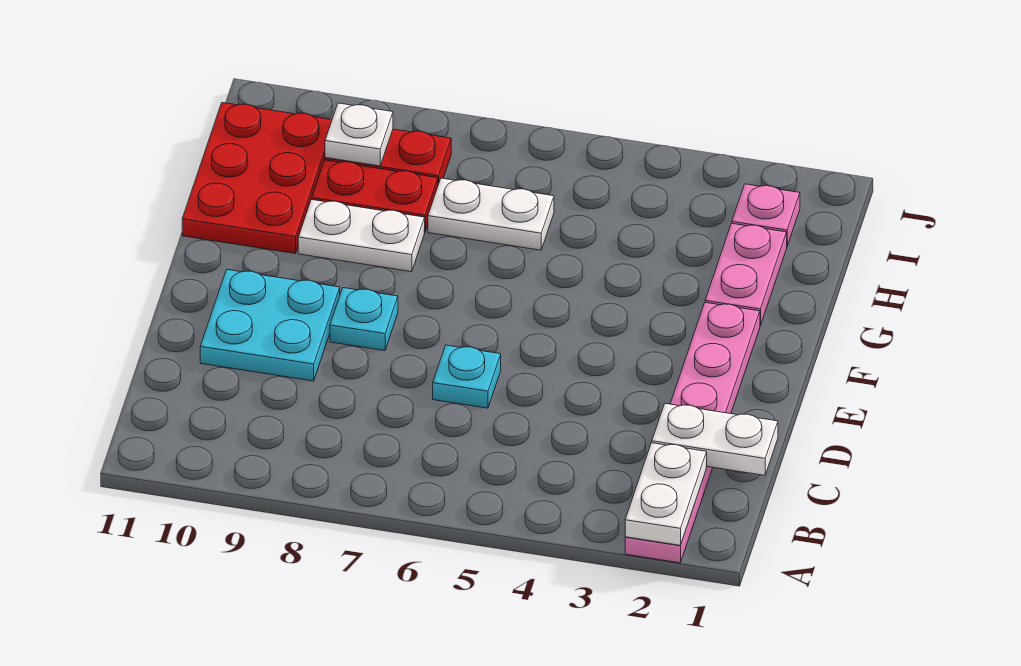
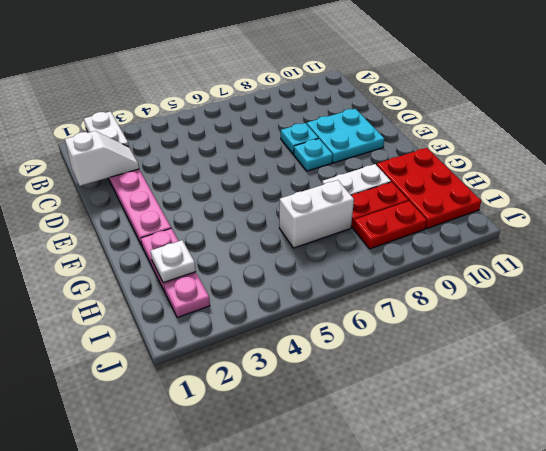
white plate C1:C2 level 2 -> white slope C1:C2 level 2 top 1
cyan plate D6 level 1 -> cyan plate D8 level 1
white plate H6:H7 level 1 -> white brick H6:H7 level 1
white plate I9 level 2 -> white plate H2 level 2

